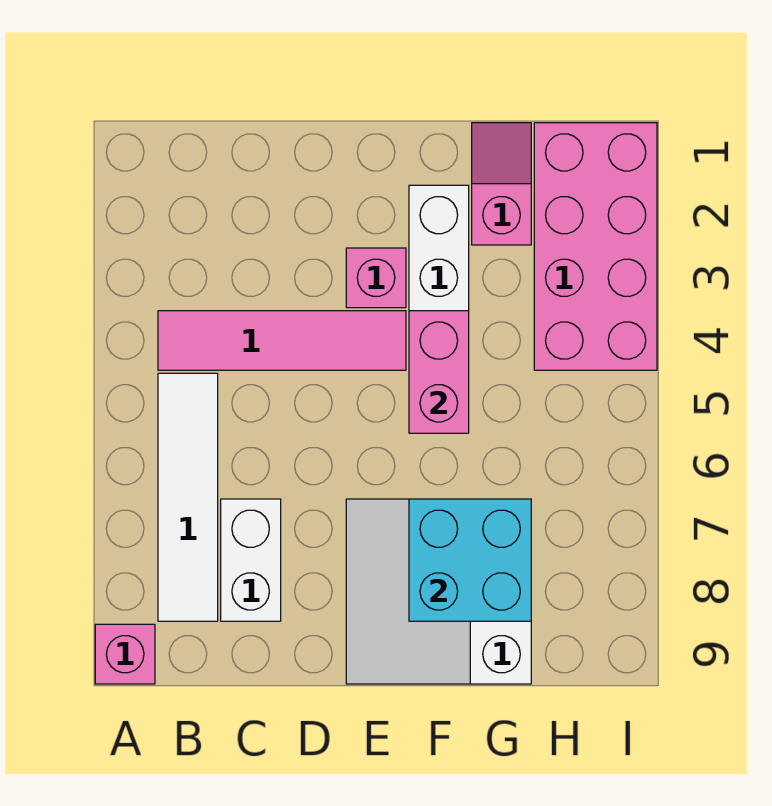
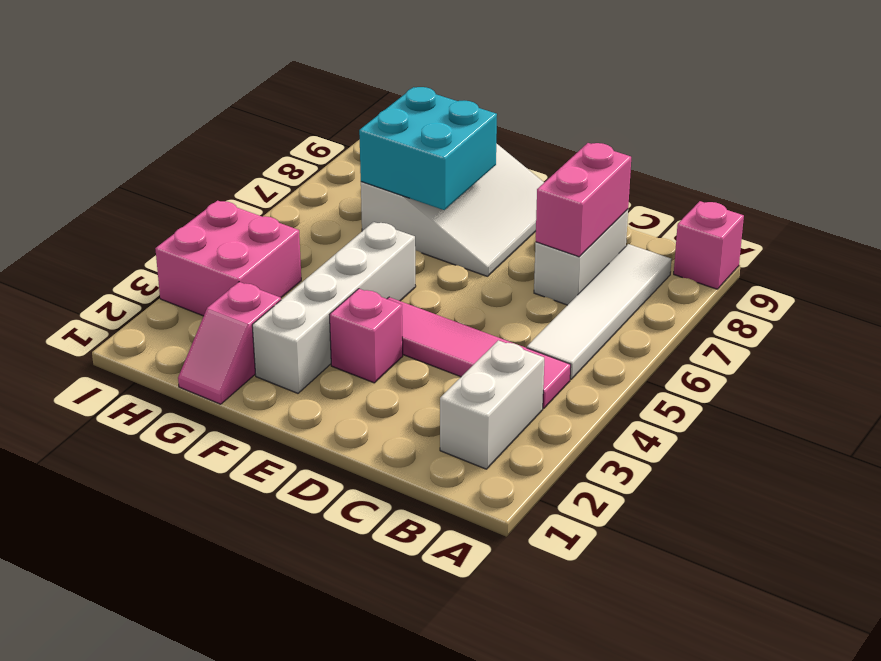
none -> white brick B2:B3 level 1
pink brick F4:F5 level 2 -> pink brick C7:C8 level 2
pink brick H1:I4 level 1 -> pink brick H3:I4 level 1

